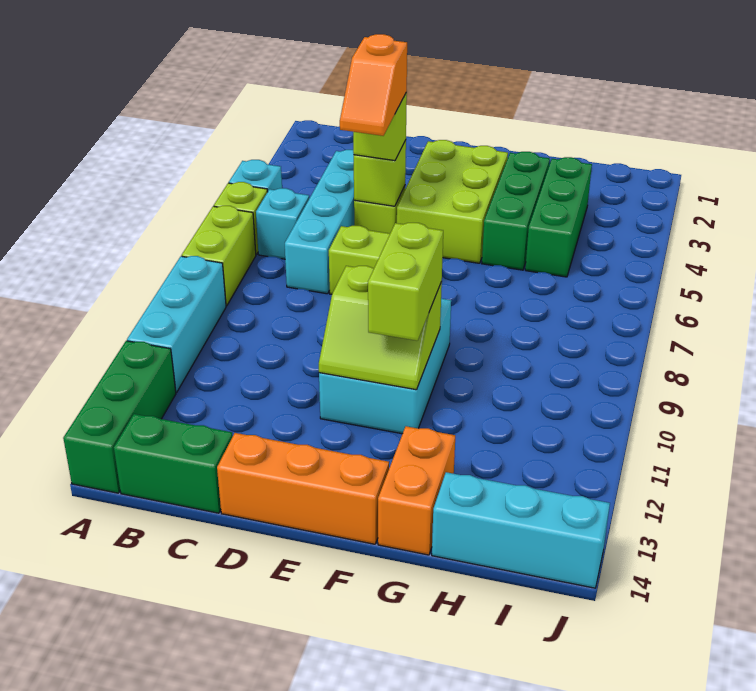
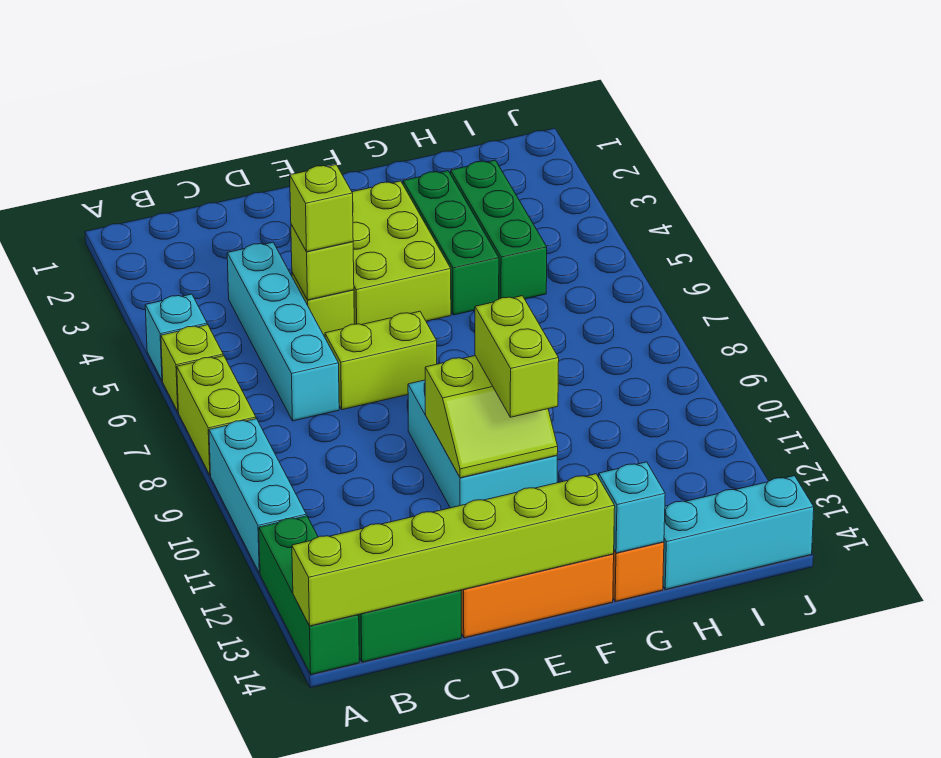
none -> lime brick A14:F14 level 2
cyan brick B6 level 1 -> cyan brick G14 level 2
orange slope D5:D6 level 4 top 5 -> none

